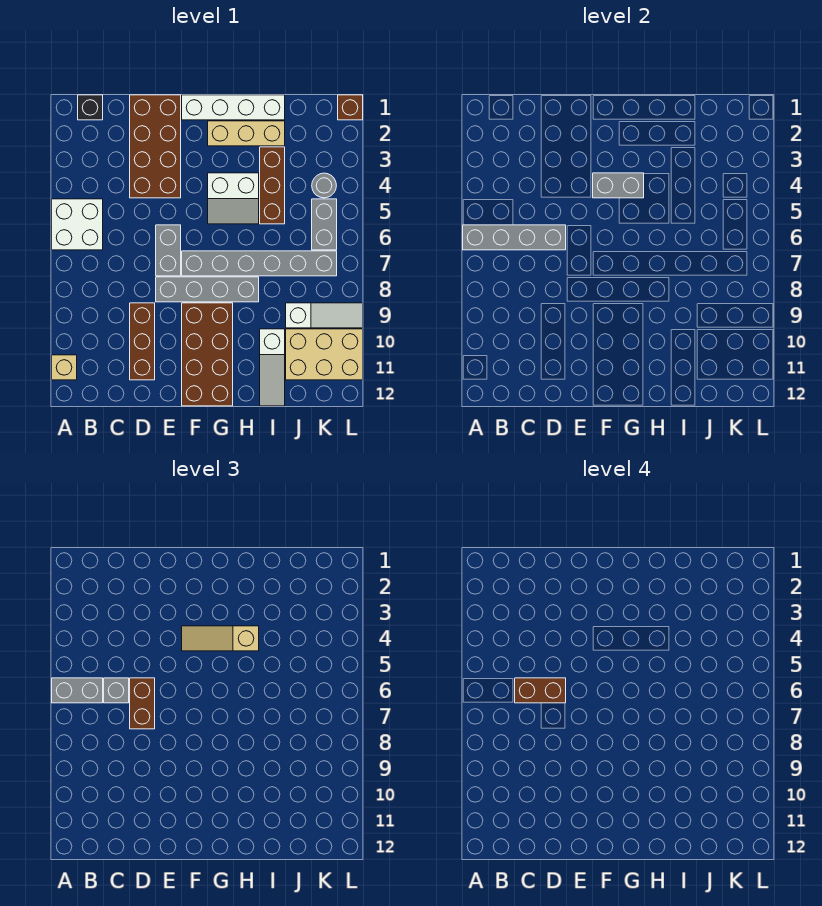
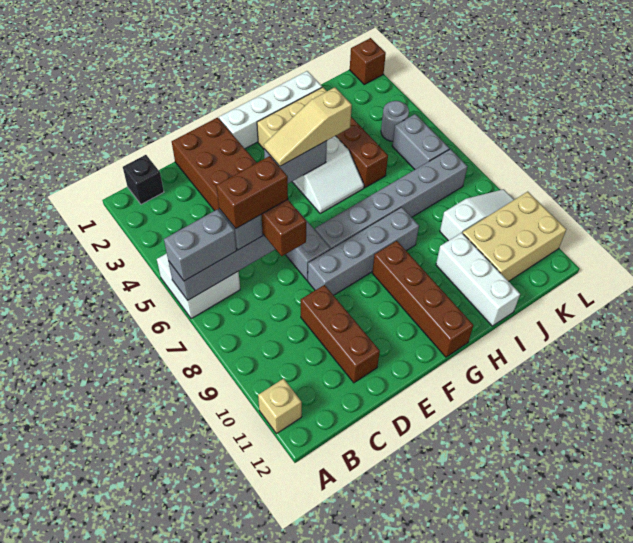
brown brick F9:G12 level 1 -> brown brick G9:G12 level 1
white slope I10:I12 level 1 top 10 -> white brick I10:I12 level 1

